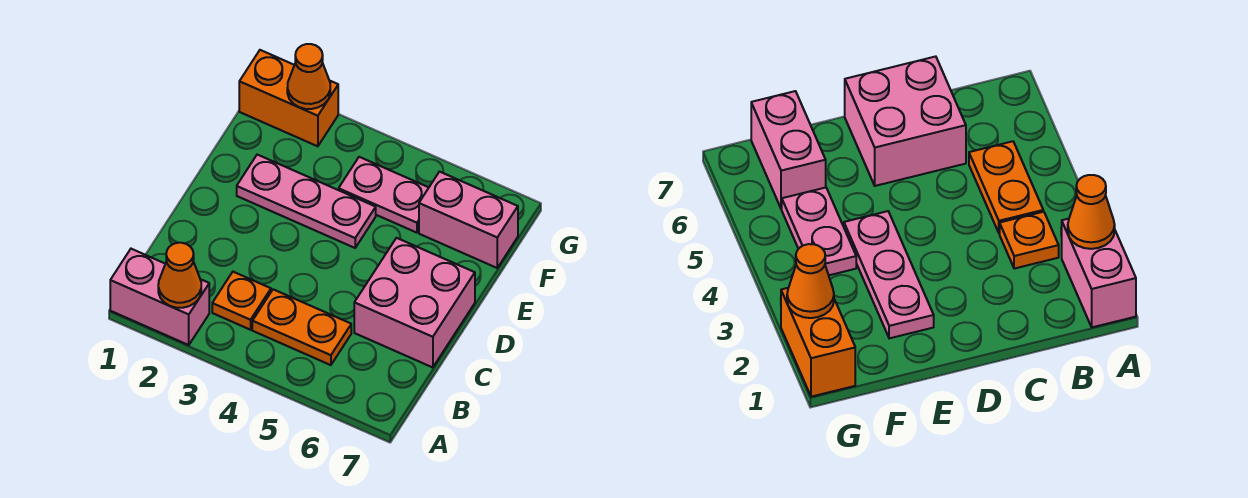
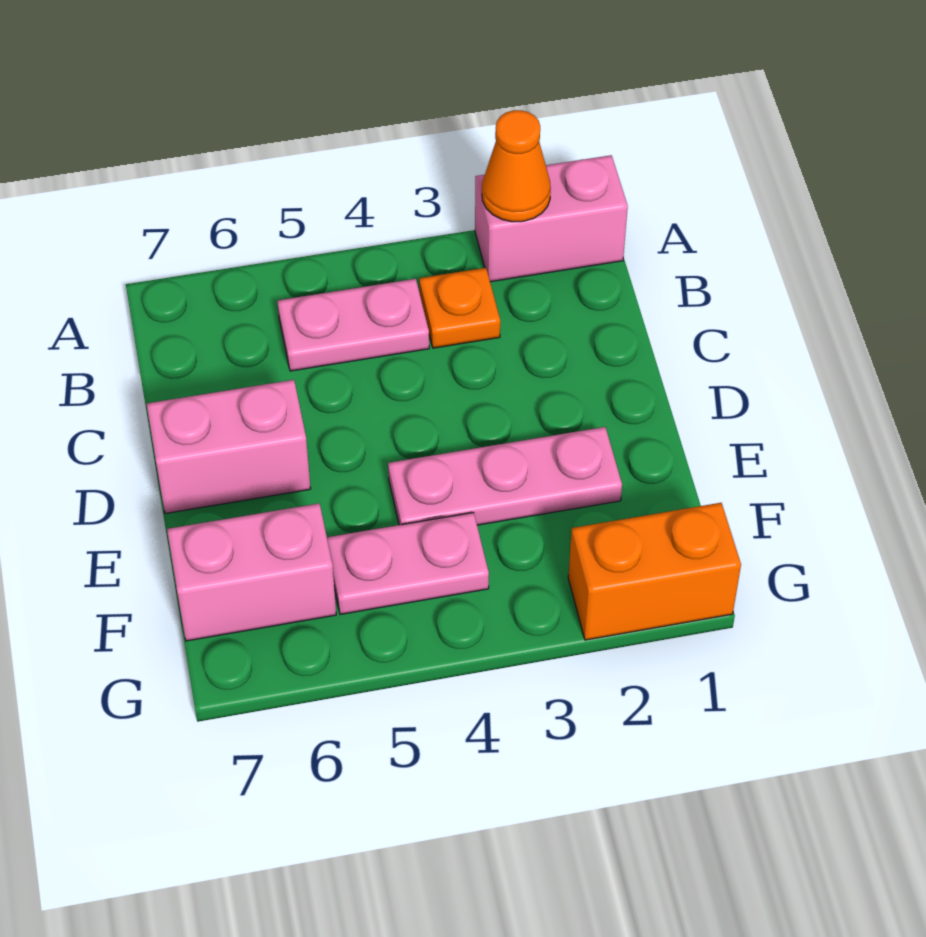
orange plate B4:B5 level 1 -> pink plate B4:B5 level 1
pink brick C6:D7 level 1 -> pink brick D6:D7 level 1
orange cone G2 level 2 -> none

